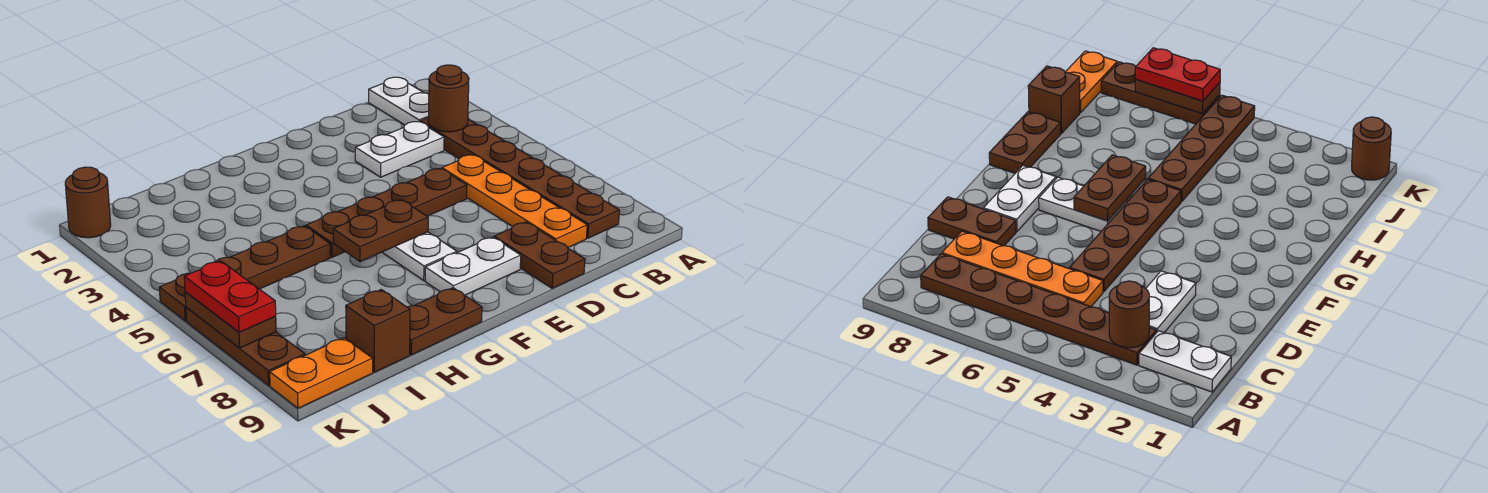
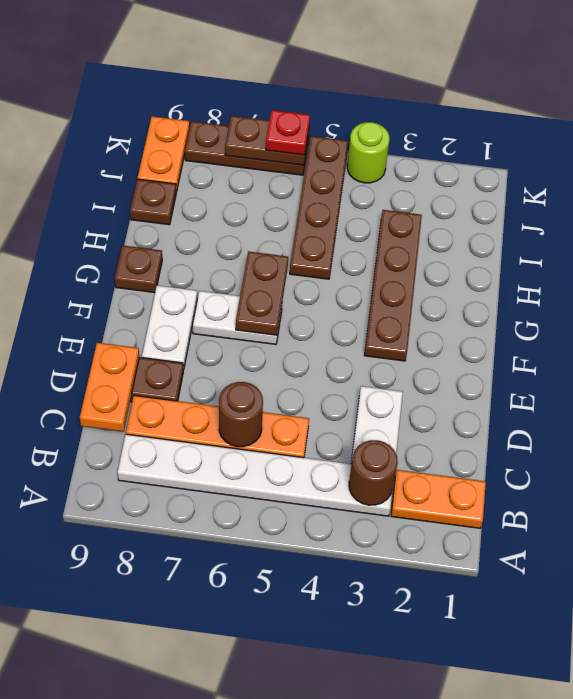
white plate B1:B2 level 1 -> orange plate B1:B2 level 1
brown plate B3:B8 level 1 -> white plate B3:B8 level 1
none -> orange plate C9:D9 level 2
brown plate D5:G5 level 1 -> brown plate F3:I3 level 1
brown plate G9:H9 level 1 -> brown plate G9 level 1
brown brick I9 level 1 -> brown plate I9 level 1
brown round brick K1 level 1 -> brown round brick C6 level 2
none -> lime round brick K4 level 1
red plate K6:K7 level 3 -> red plate K6 level 3

